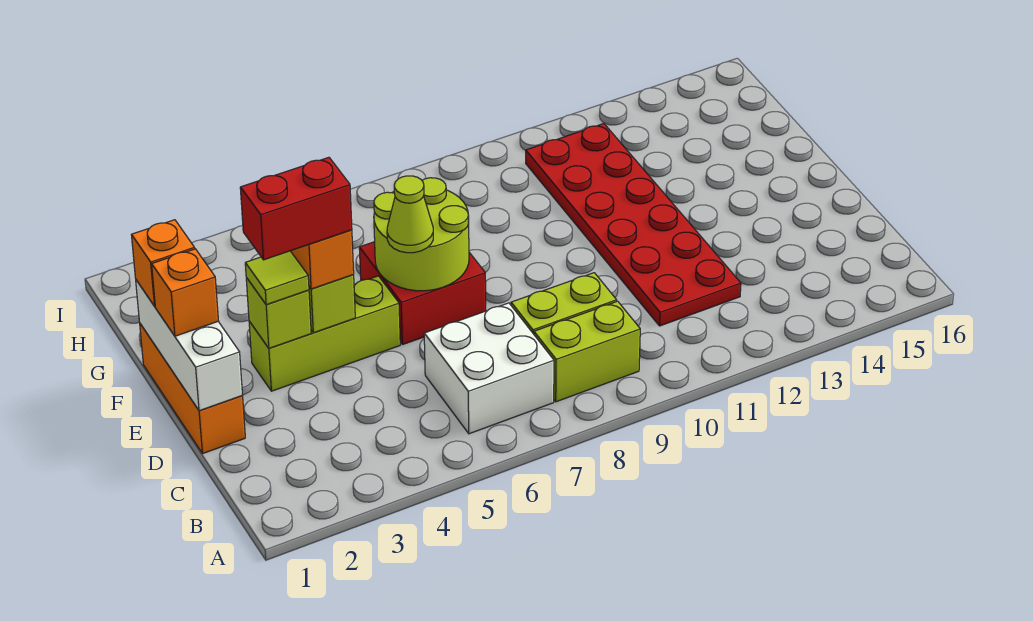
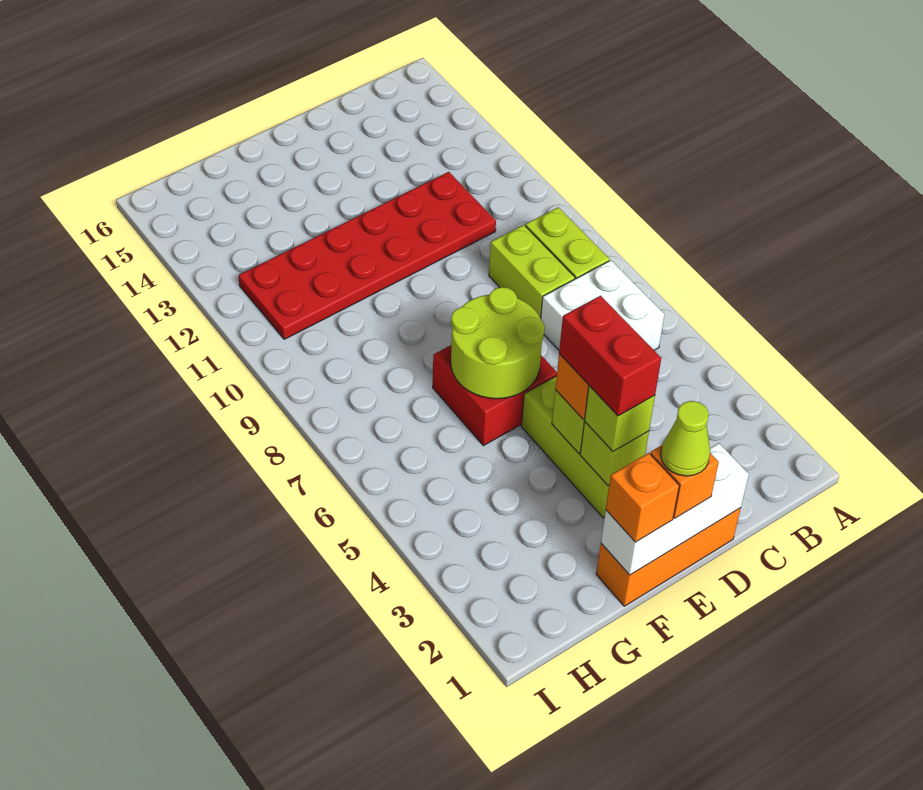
lime tile E3 level 3 -> lime brick E3 level 3
lime cone E6 level 3 -> lime cone E1 level 4

